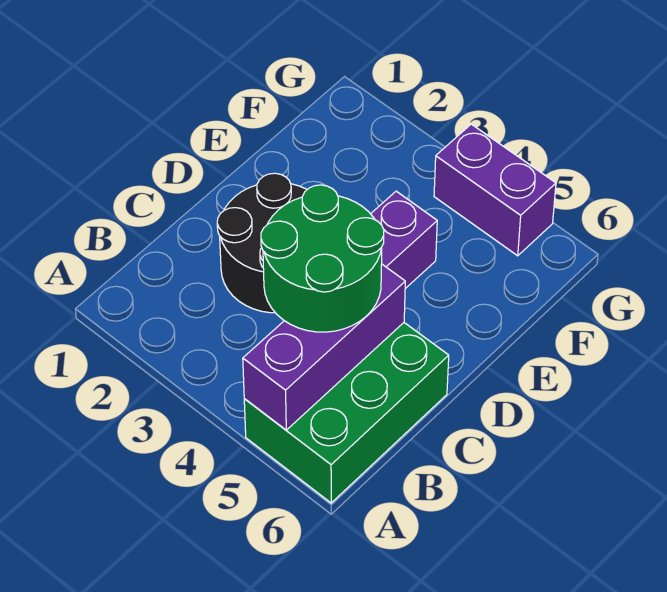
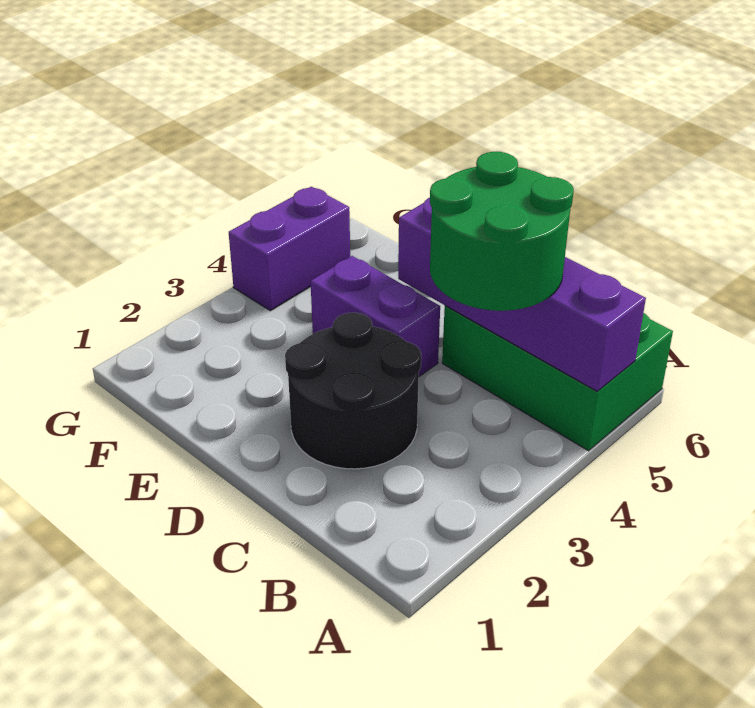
purple brick A5:C5 level 2 -> purple brick A5:D5 level 2

